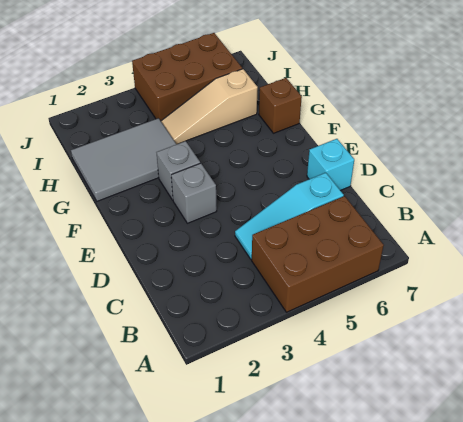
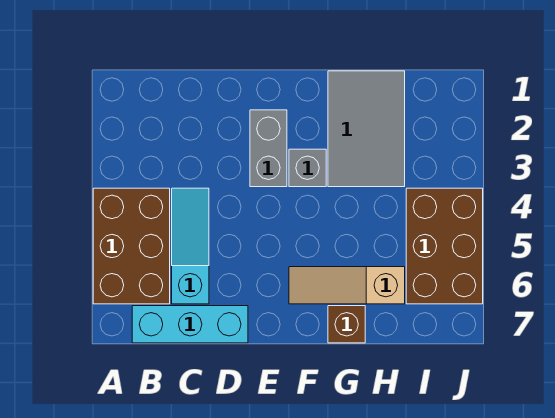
cyan brick D7 level 1 -> cyan brick B7:D7 level 1
grey brick E3 level 1 -> grey brick E2:E3 level 1
tan slope H4:H6 level 1 top 6 -> tan slope F6:H6 level 1 top H

